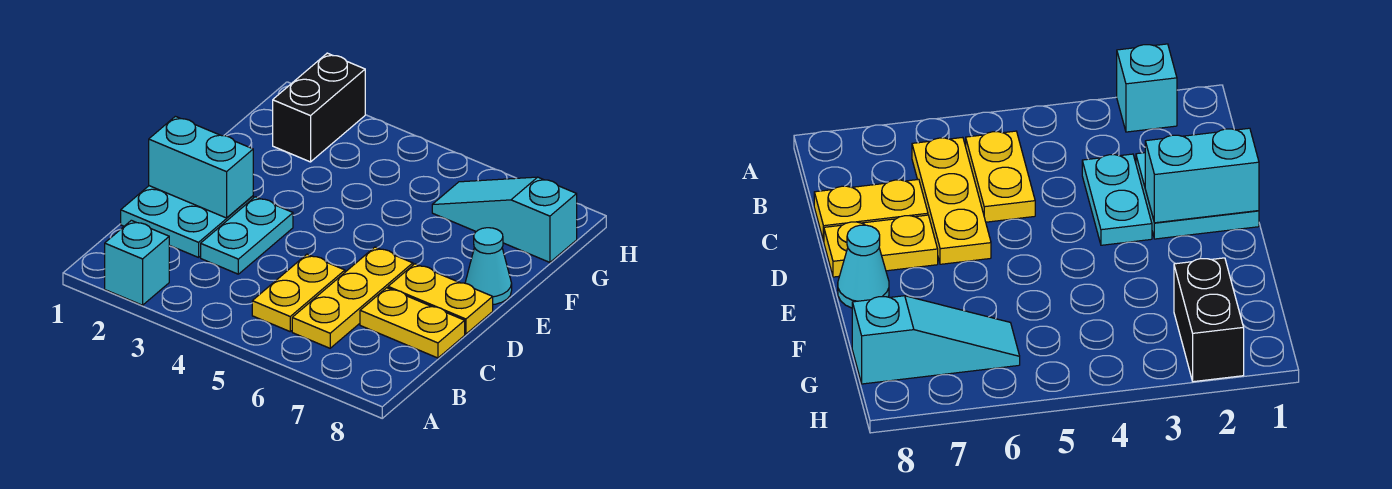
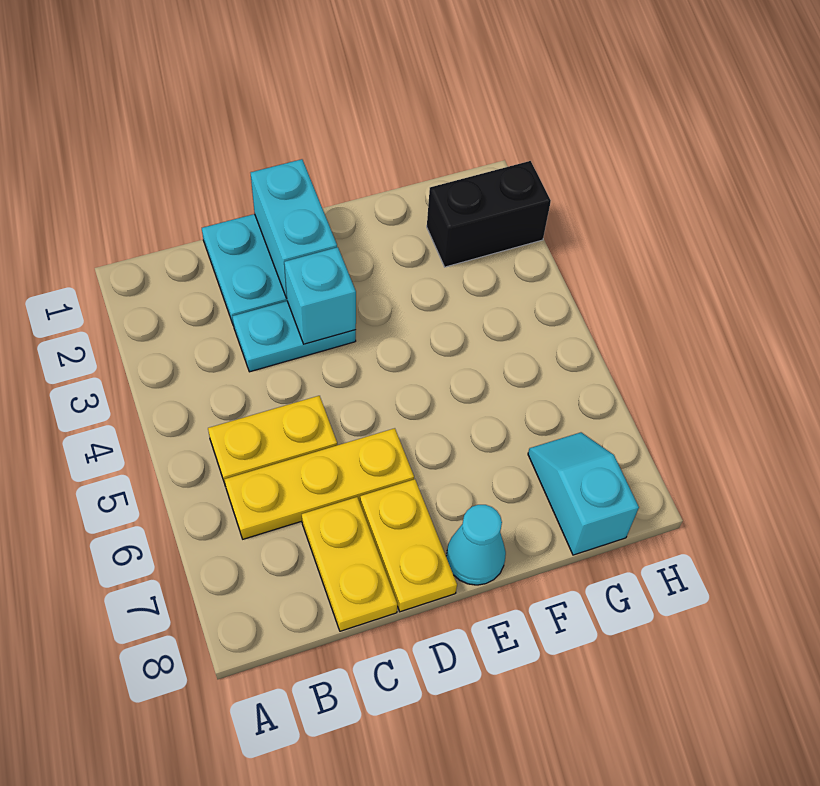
cyan brick A2 level 1 -> cyan brick D3 level 2
cyan slope G6:G8 level 1 top 8 -> cyan slope G7:G8 level 1 top 8

